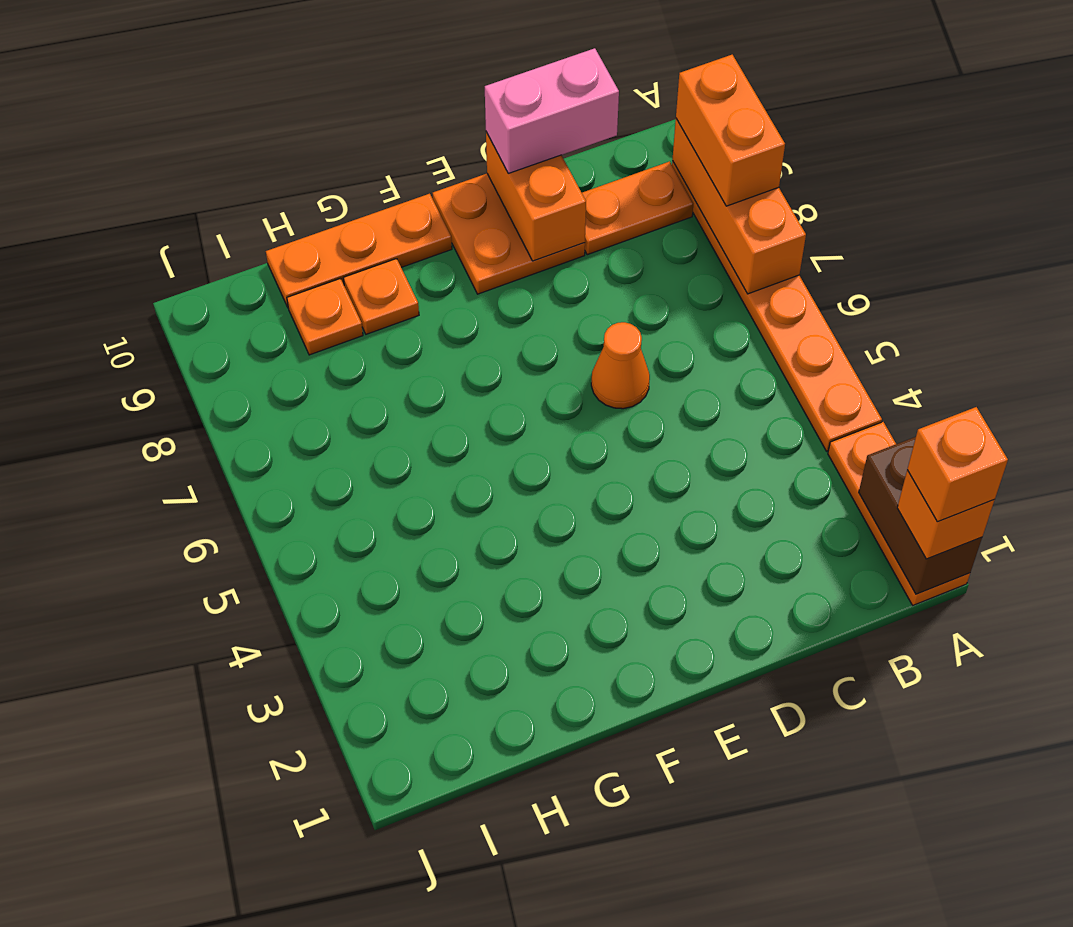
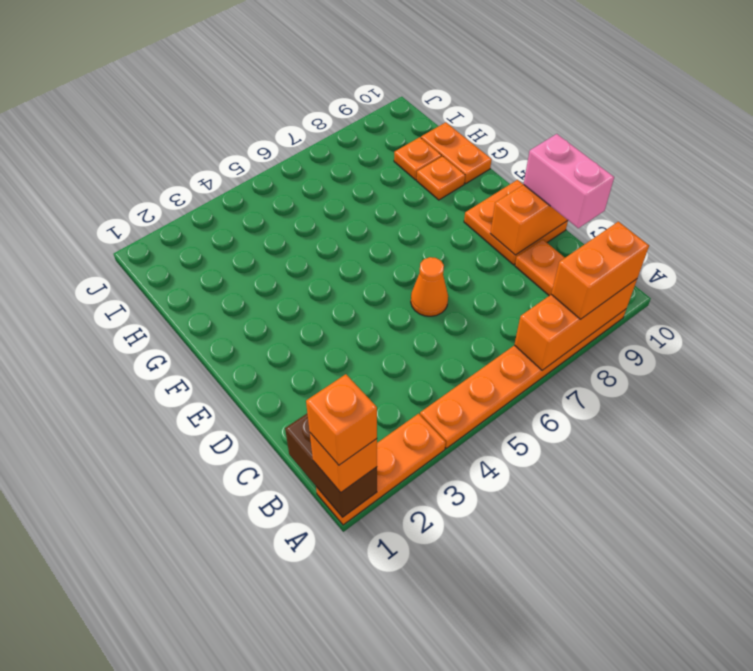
brown brick A1:A2 level 2 -> brown brick A1:B1 level 2
orange plate F10:H10 level 1 -> orange plate G10:H10 level 1

